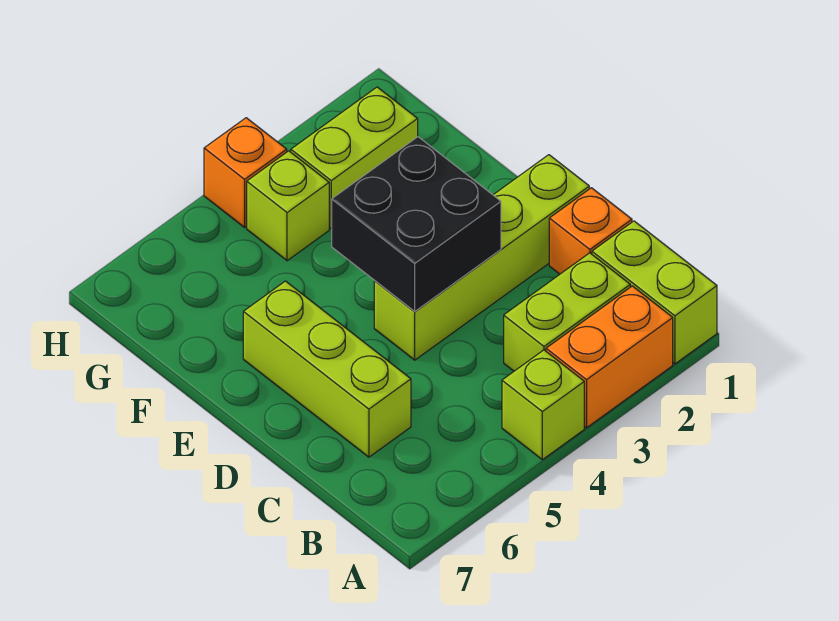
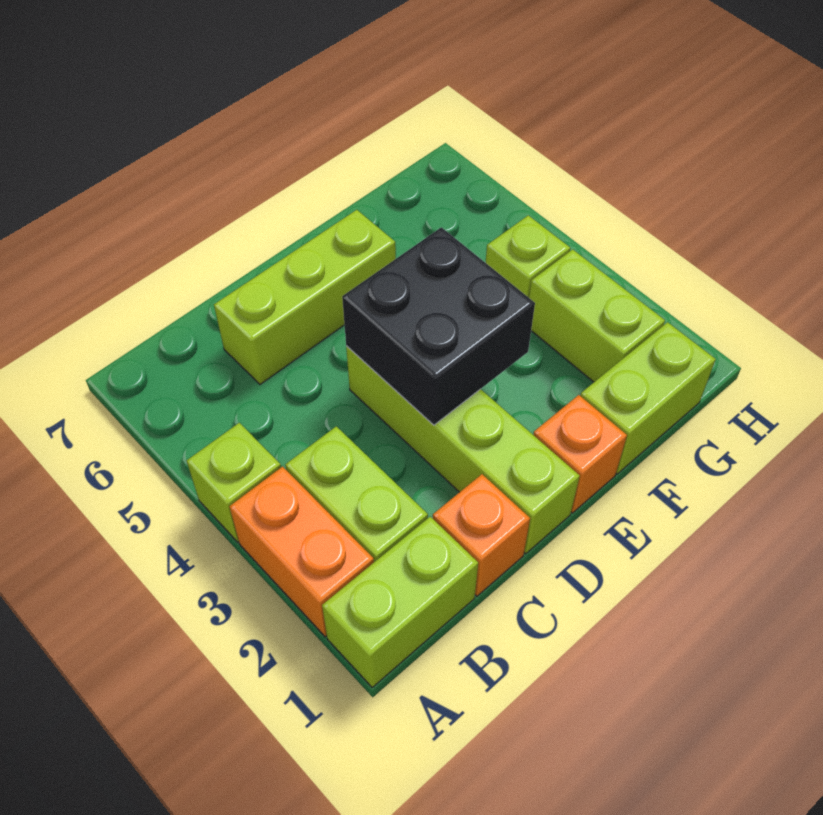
none -> lime brick F1:G1 level 1
orange brick H4 level 1 -> orange brick E1 level 1

